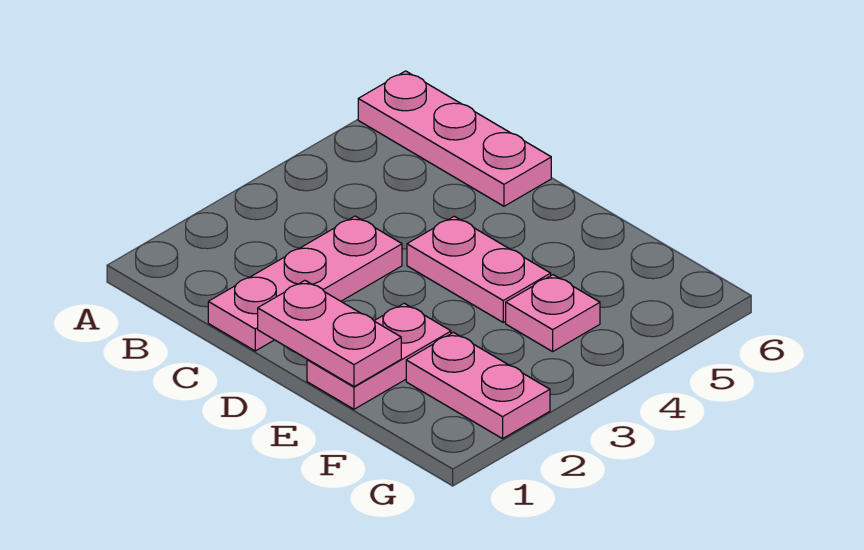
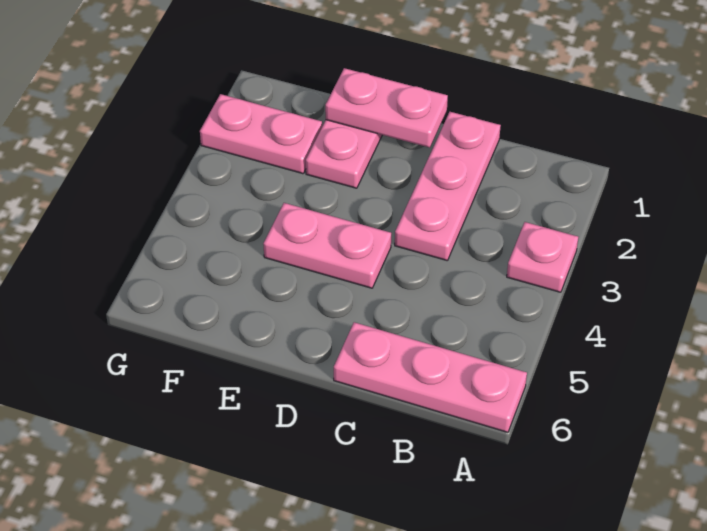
pink plate F4 level 1 -> pink plate A3 level 1

